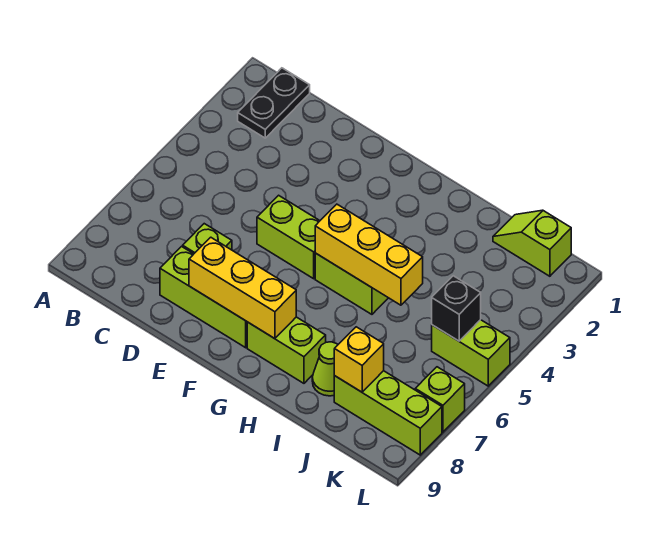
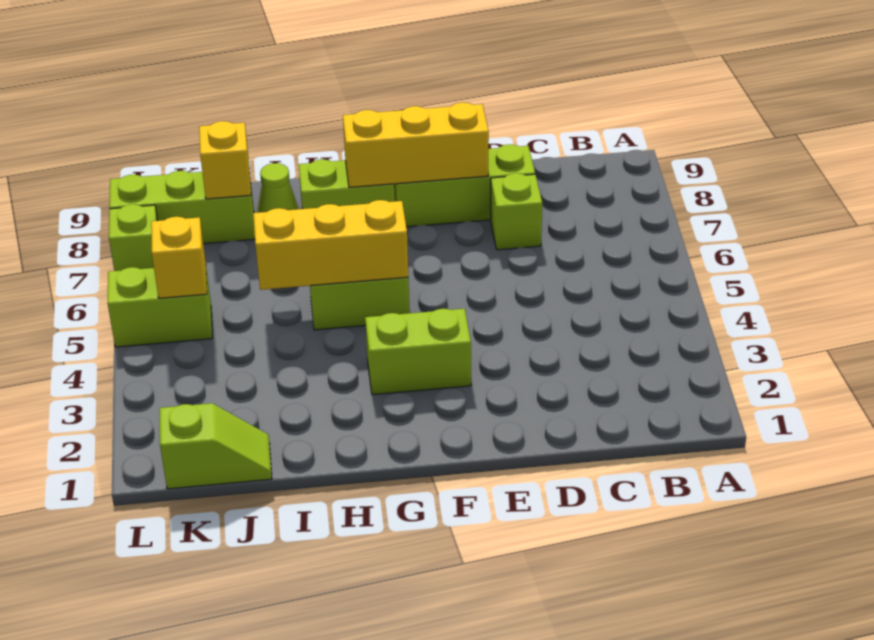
black plate B1:B2 level 1 -> none
lime brick E5:F5 level 1 -> lime brick F3:G3 level 1
black brick K5 level 2 -> yellow brick K5 level 2

